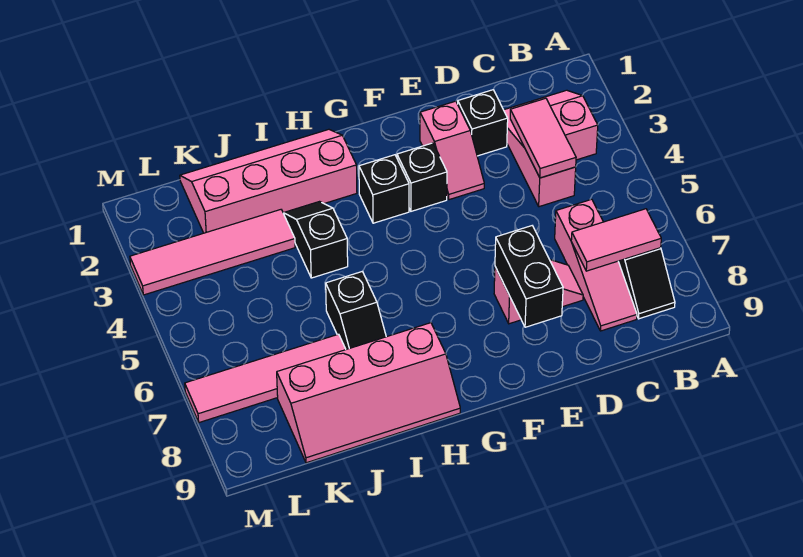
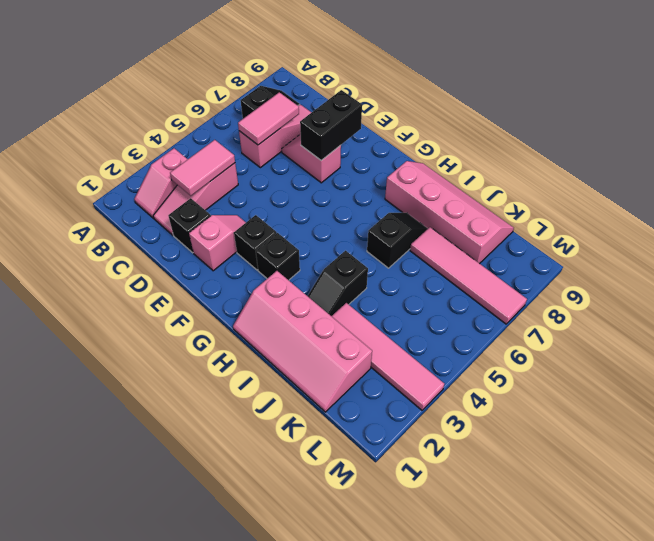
pink tile B7:C7 level 2 -> pink tile C6:C7 level 2

